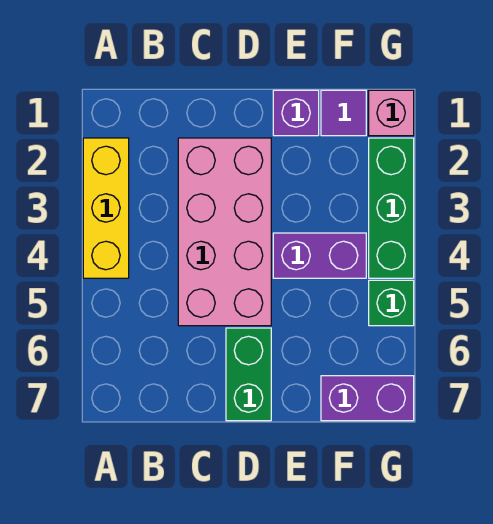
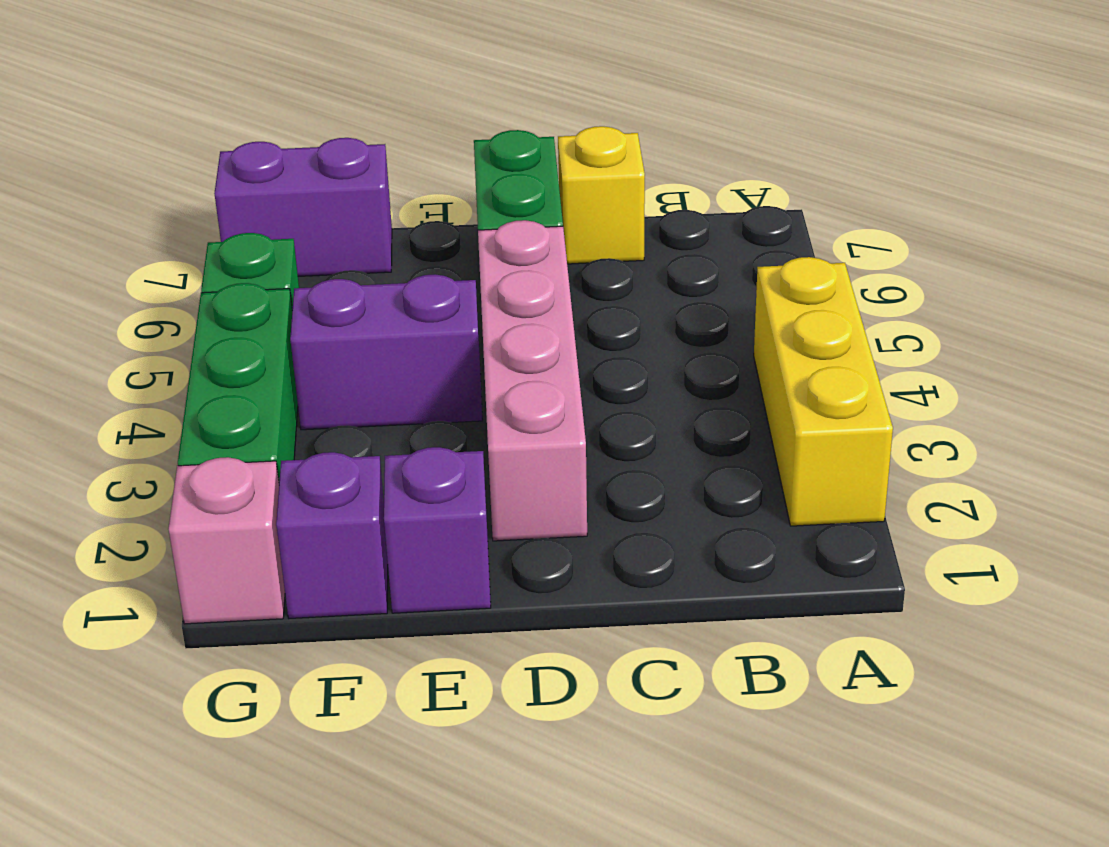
pink brick C2:D5 level 1 -> pink brick D2:D5 level 1
none -> yellow brick C7 level 1
purple tile F1 level 1 -> purple brick F1 level 1

